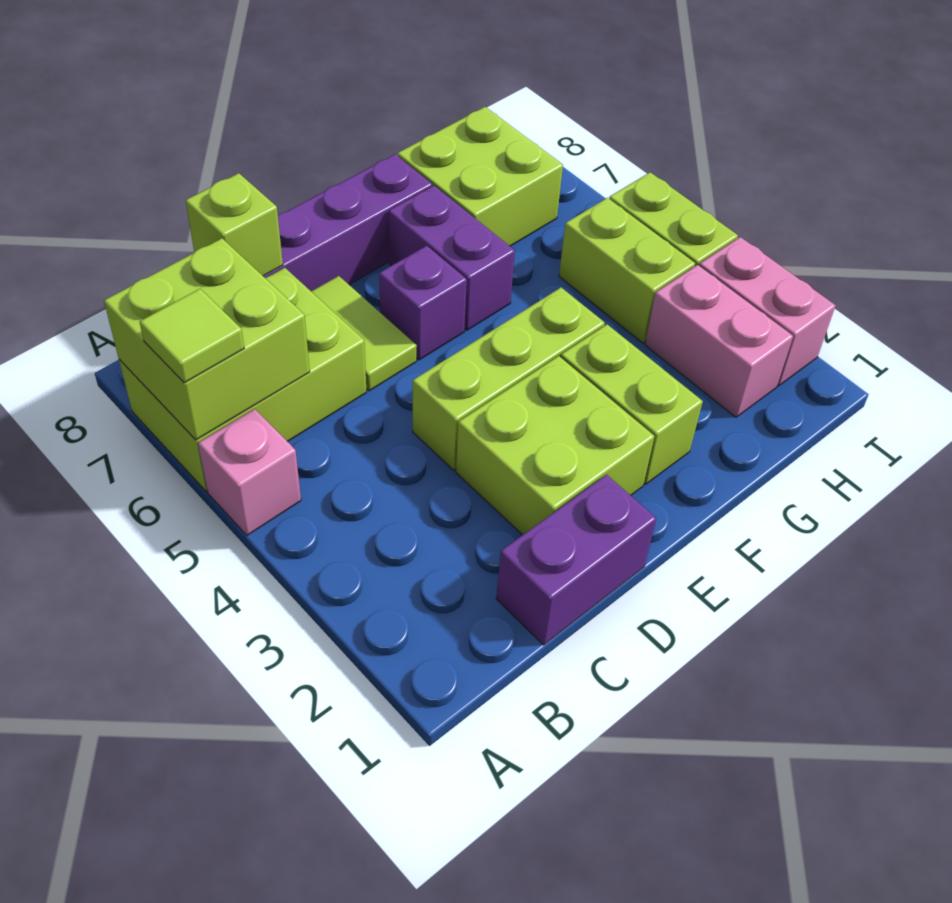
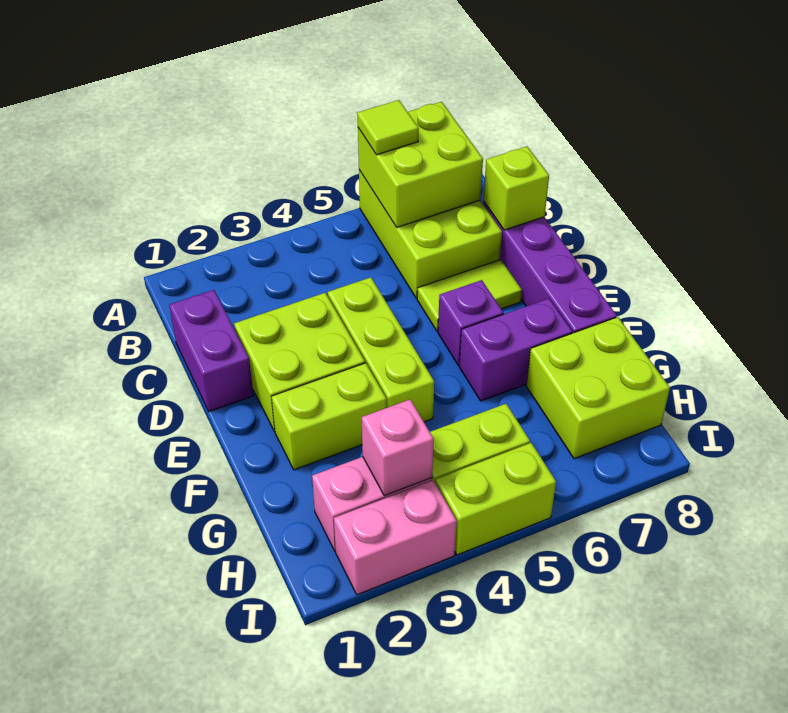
pink brick A5 level 1 -> pink brick H3 level 2

